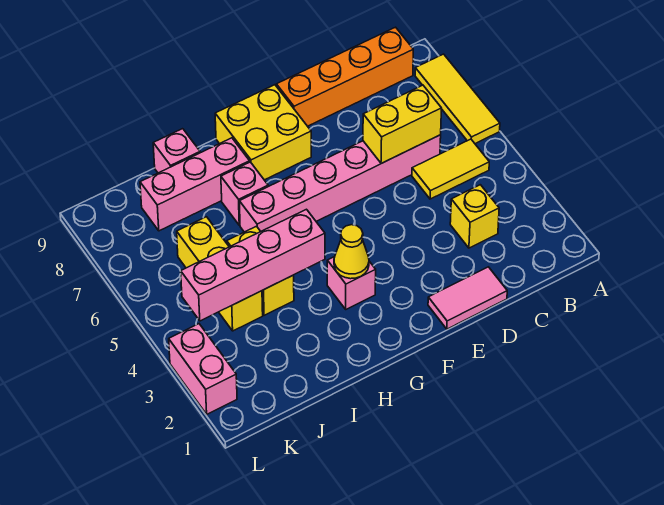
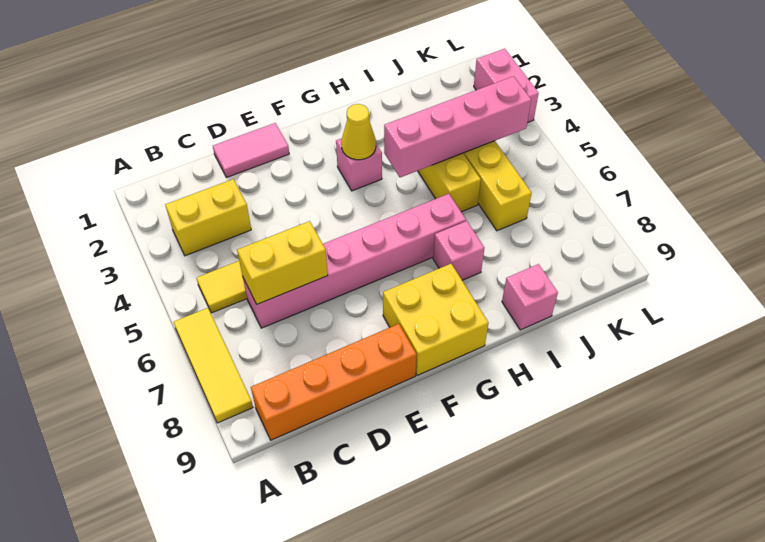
yellow brick C3 level 1 -> yellow brick B3:C3 level 1
pink brick H8:J8 level 1 -> none

